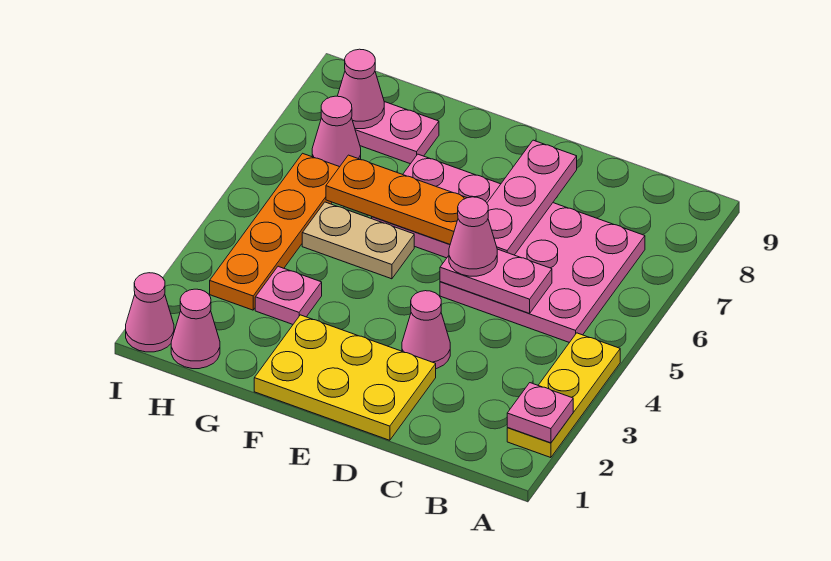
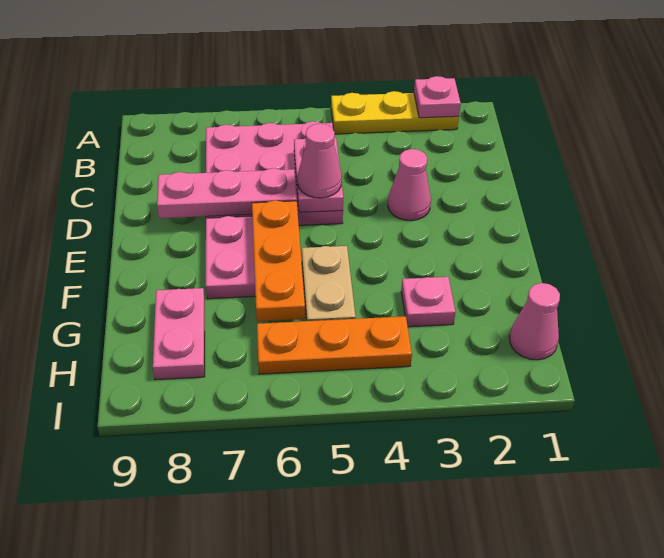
yellow plate D1:F2 level 1 -> none
orange plate H3:H6 level 1 -> orange plate H4:H6 level 1
pink cone H7 level 1 -> none
pink cone H8 level 2 -> none
pink cone I1 level 1 -> none

